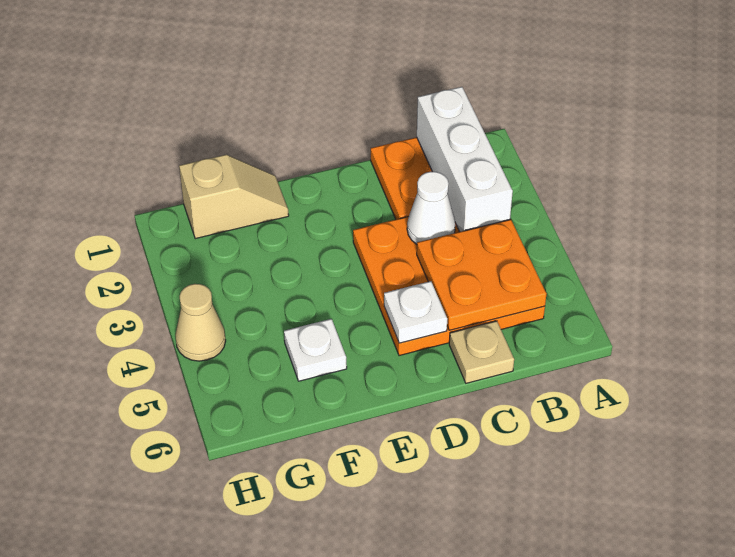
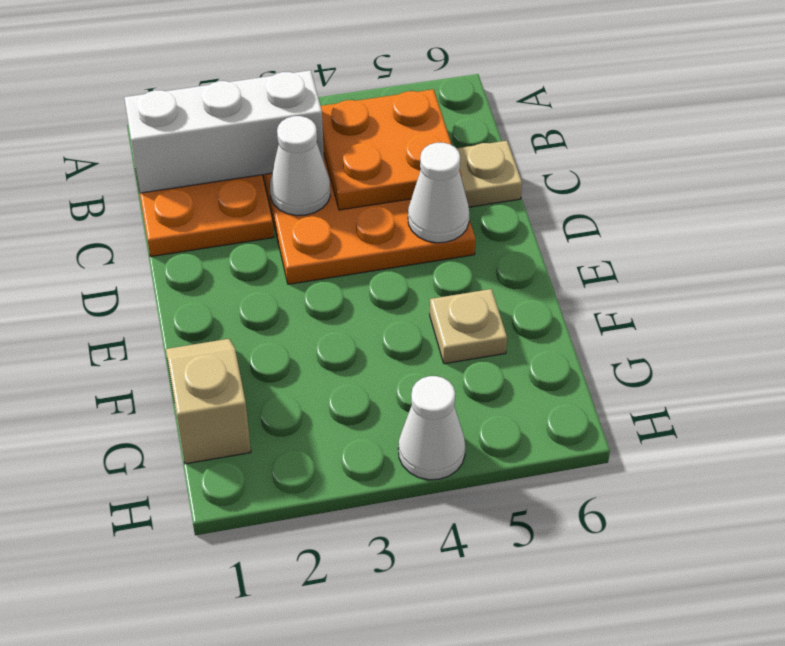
white plate D5 level 2 -> white cone D5 level 2
white plate F5 level 1 -> tan plate F5 level 1
tan cone H4 level 1 -> white cone H4 level 1

